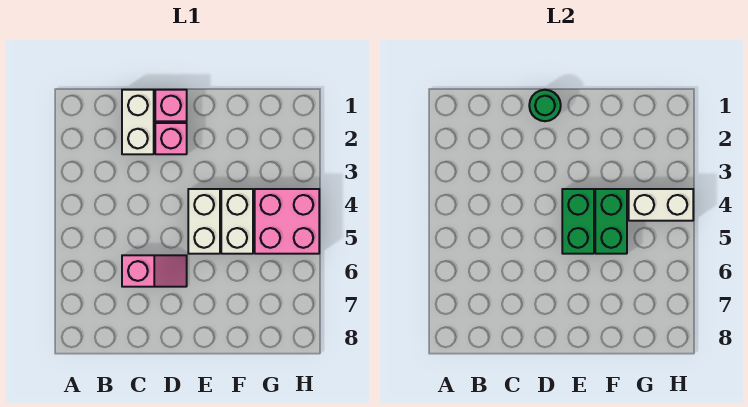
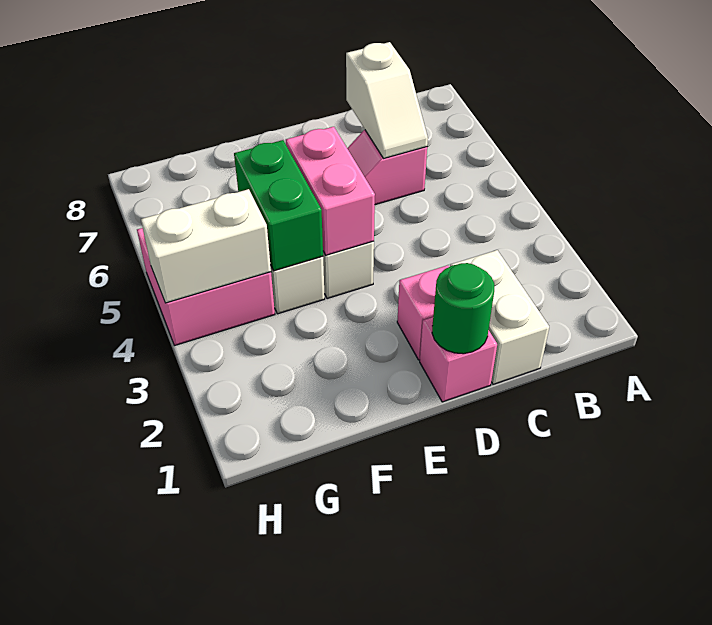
none -> white slope C6:C7 level 2 top 7
green brick E4:E5 level 2 -> pink brick E4:E5 level 2

